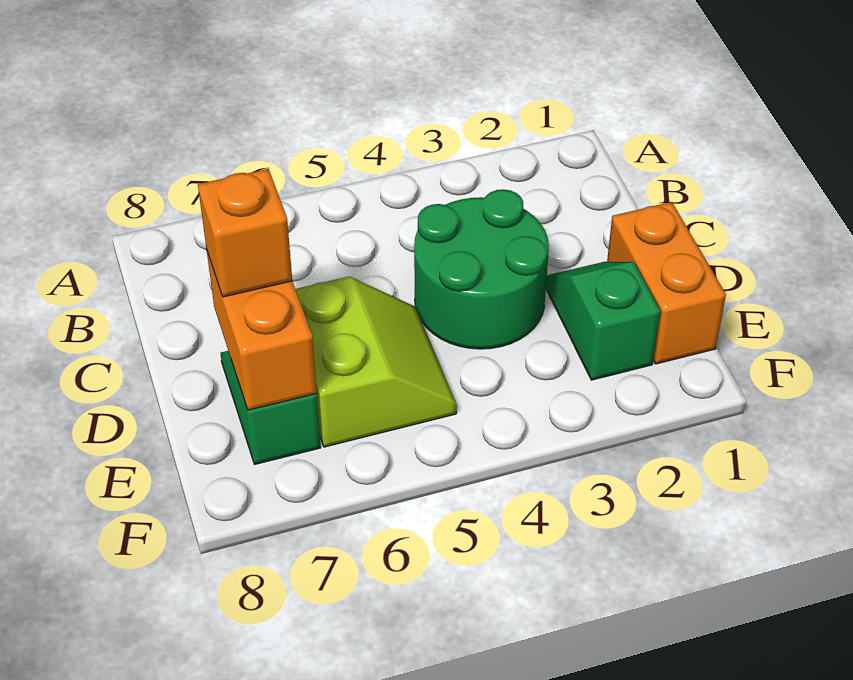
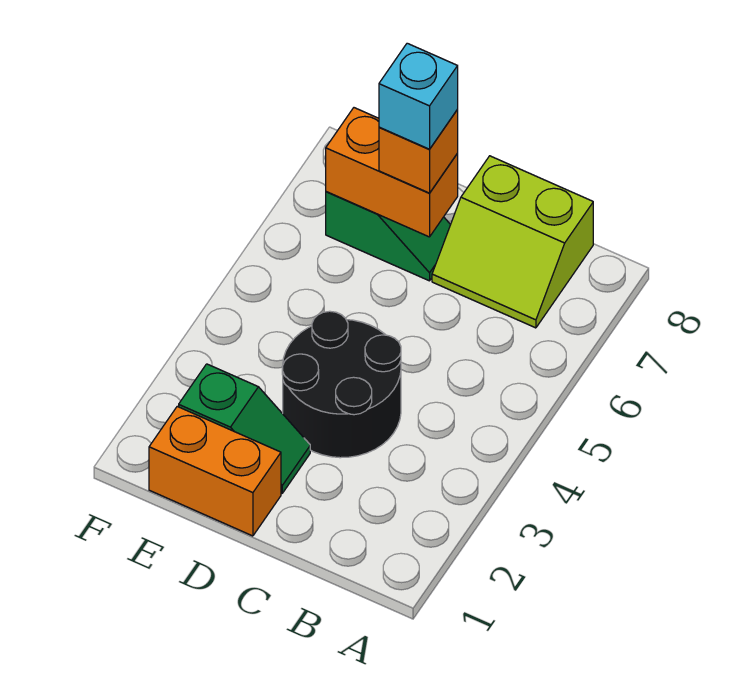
green round brick C3:D4 level 1 -> black round brick C3:D4 level 1
lime slope D5:E6 level 1 top 6 -> lime slope B7:C8 level 1 top 8
none -> cyan brick D7 level 4

